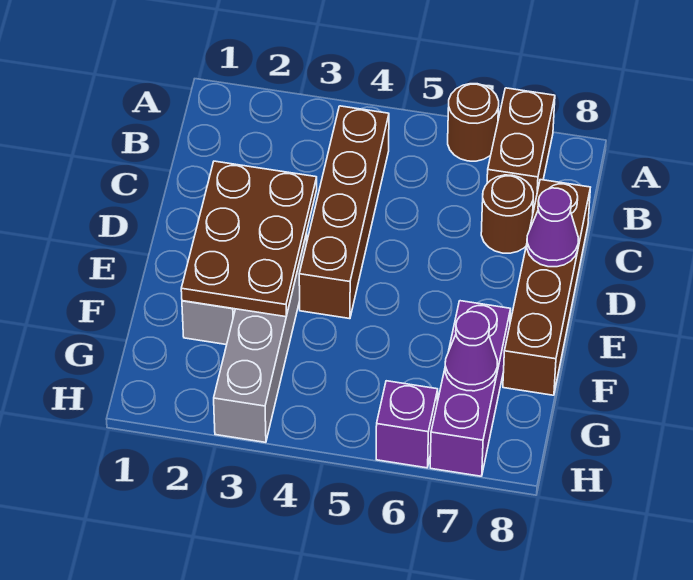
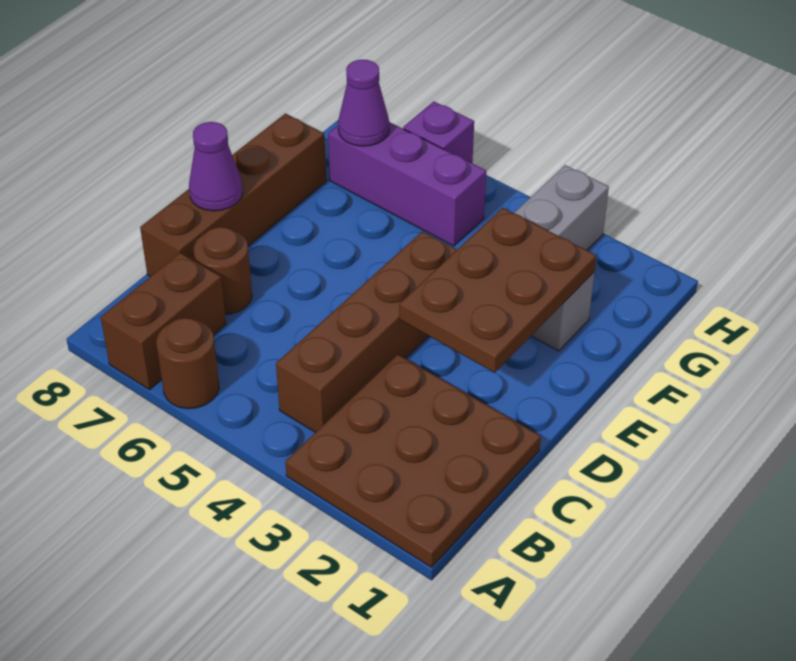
none -> brown plate A1:C3 level 1
purple brick F7:H7 level 1 -> purple brick G5:G7 level 1

